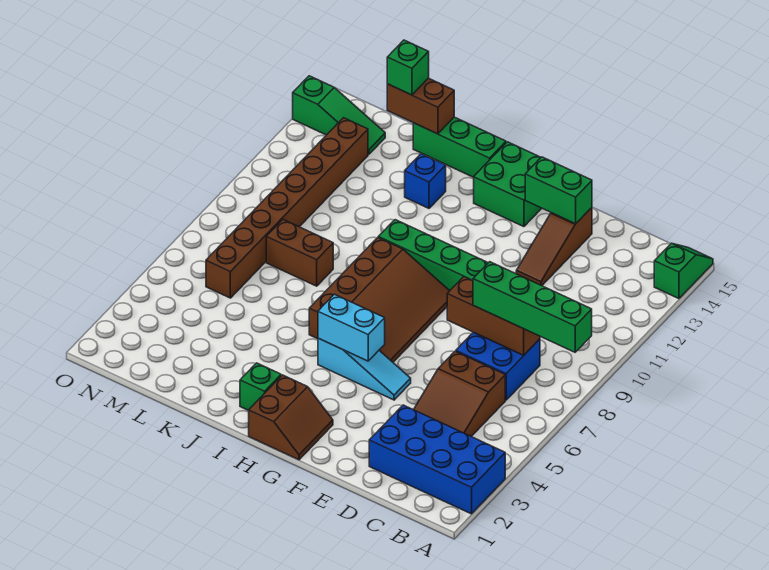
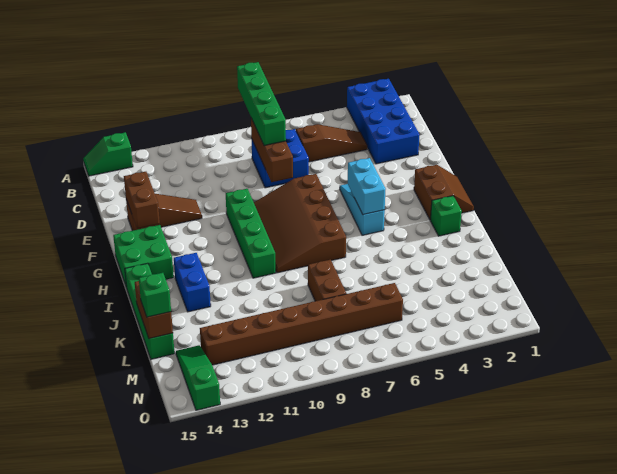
brown slope C4:D6 level 1 top 6 -> brown slope C4:C6 level 1 top 6
green brick E14:F14 level 2 -> brown brick E14:F14 level 2
brown slope G1:H2 level 1 top H -> brown slope G1:H2 level 1 top 2
brown slope G6:I9 level 1 top I -> brown slope F7:I9 level 1 top 7
green brick I15:K15 level 1 -> green brick I15:L15 level 1
blue brick J13 level 1 -> blue brick I13:J13 level 1

